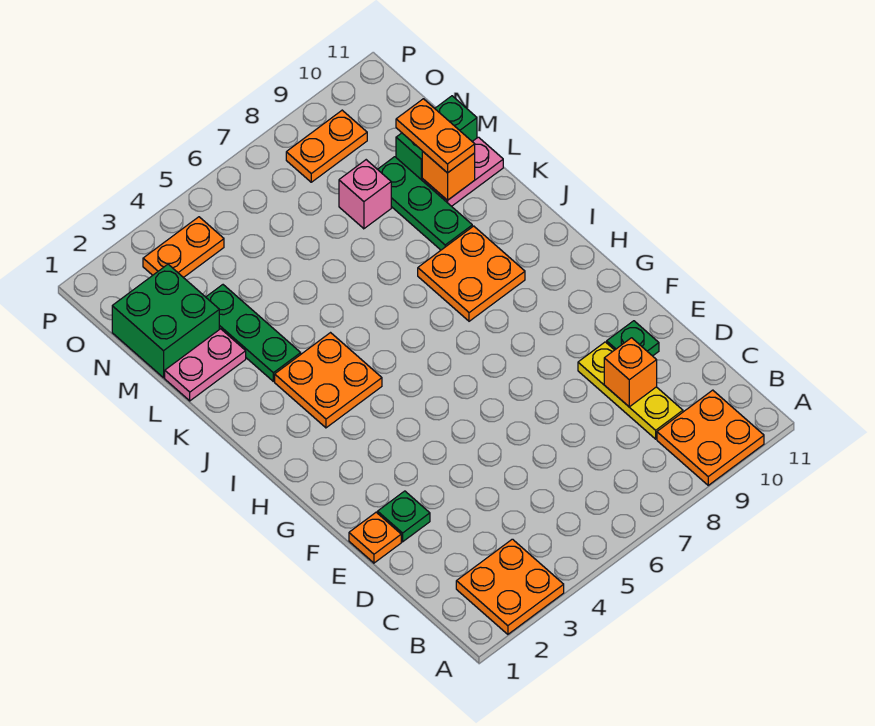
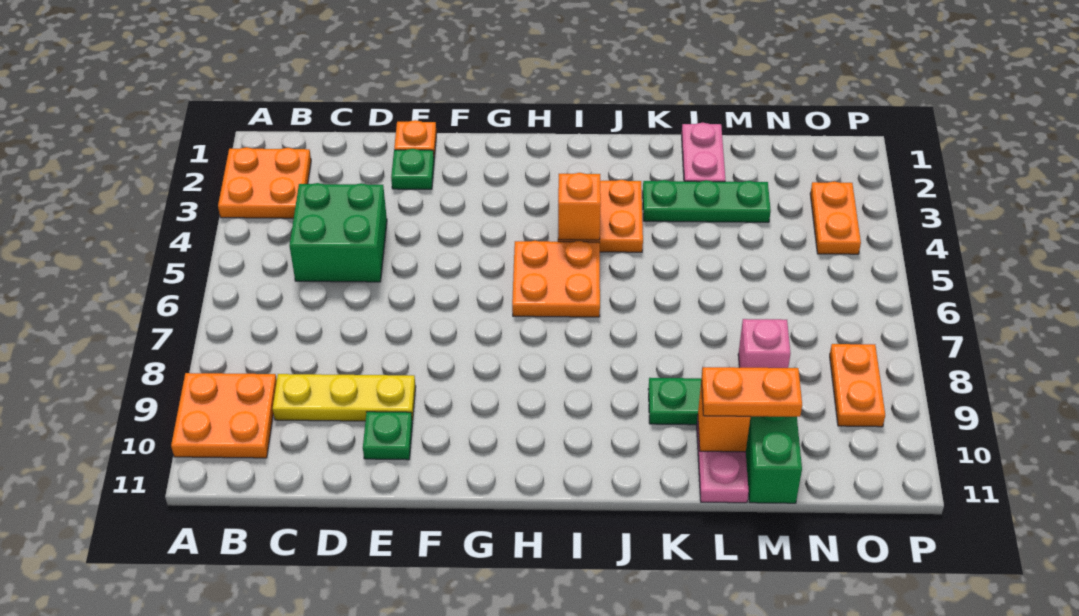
orange brick D9 level 2 -> orange brick I4 level 2
orange plate I8:J9 level 1 -> orange plate H5:I6 level 1
green brick M1:N2 level 1 -> green brick C4:D5 level 1

